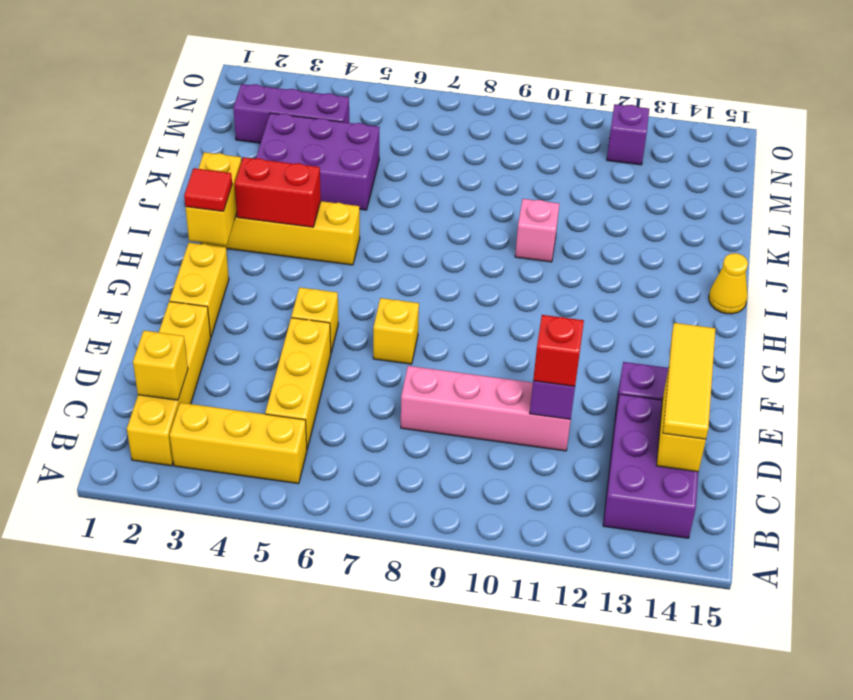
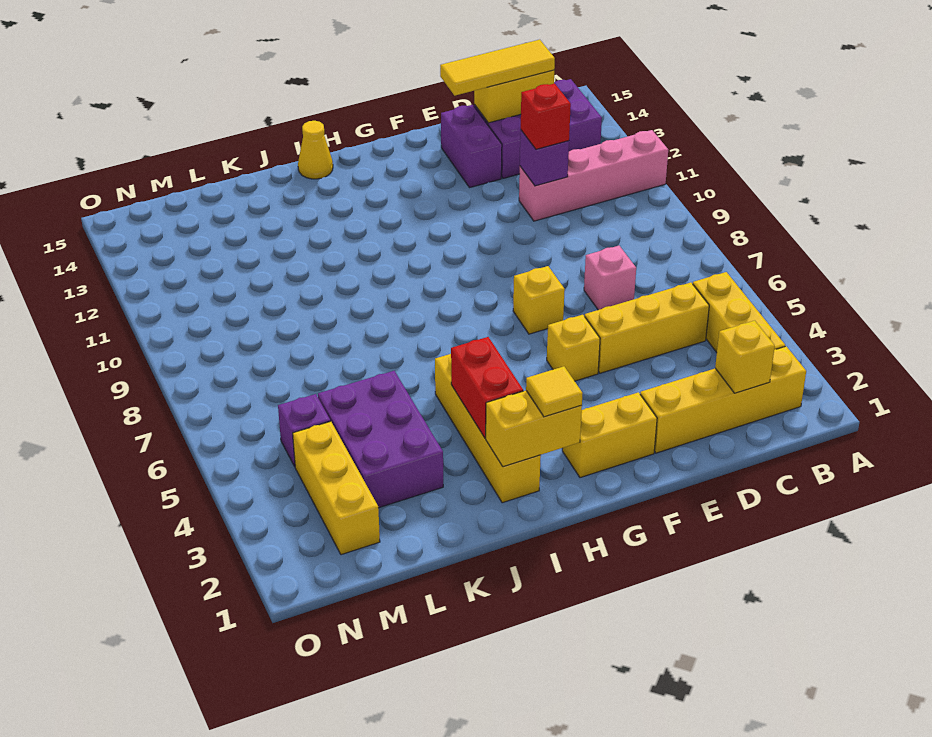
pink brick D8:D11 level 1 -> pink brick A11:D11 level 1
red tile H2 level 3 -> yellow tile H2 level 3
pink brick J10 level 1 -> pink brick D7 level 1
purple brick M2:M4 level 1 -> yellow brick M2:M4 level 1
purple brick N12 level 1 -> purple brick M5 level 1

